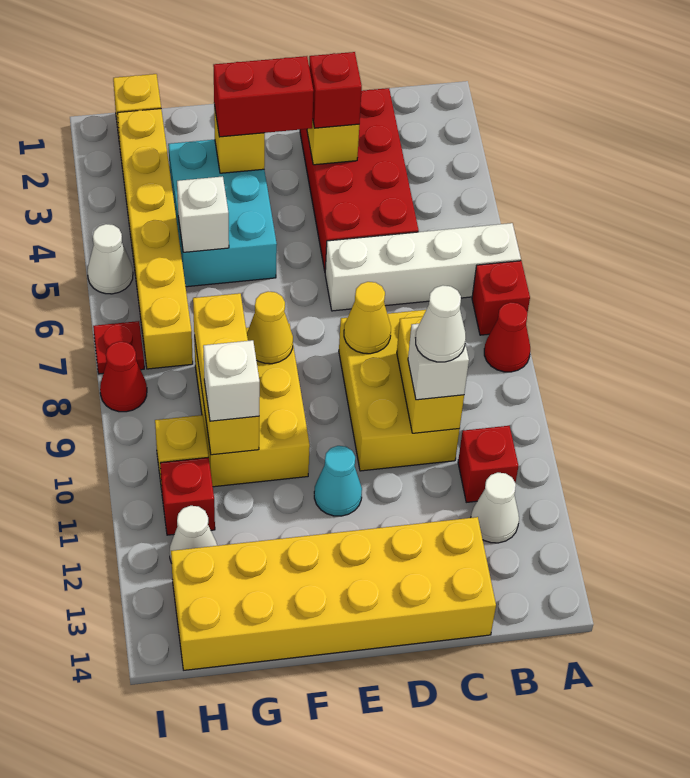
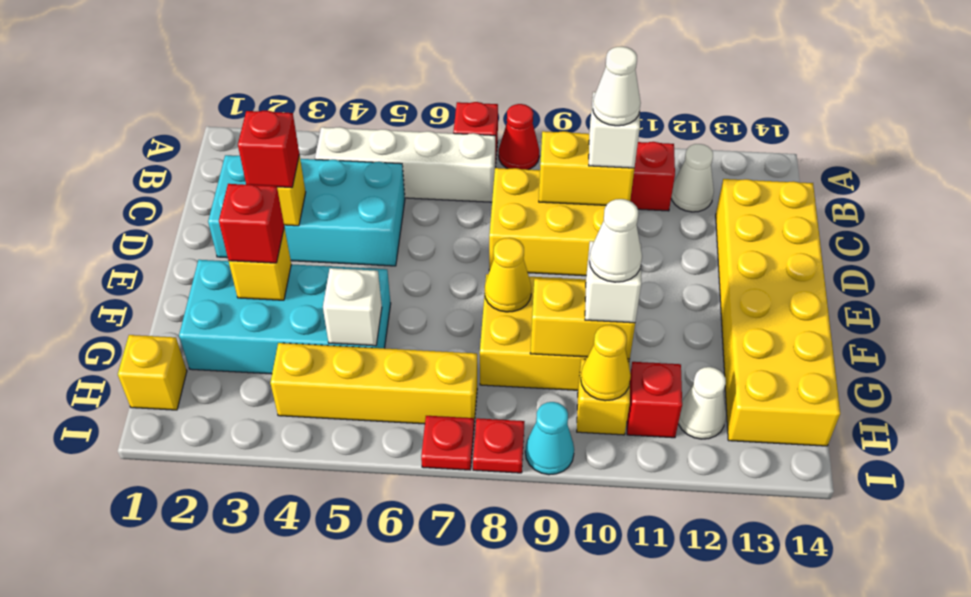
white brick A6:D6 level 1 -> white brick B4:B7 level 1
red brick C2:D5 level 1 -> cyan brick C2:D5 level 1
yellow cone D8 level 2 -> yellow cone H10 level 2
red brick E3:F3 level 3 -> red brick F3 level 3
cyan cone E11 level 1 -> cyan cone I9 level 1
cyan brick F3:G5 level 1 -> cyan brick F2:G5 level 1
yellow brick G8:G10 level 2 -> yellow brick G9:G10 level 2
yellow brick H2:H7 level 1 -> yellow brick H4:H7 level 1
white cone I5 level 1 -> white cone G10 level 4
red cone I8 level 1 -> red plate I8 level 1

